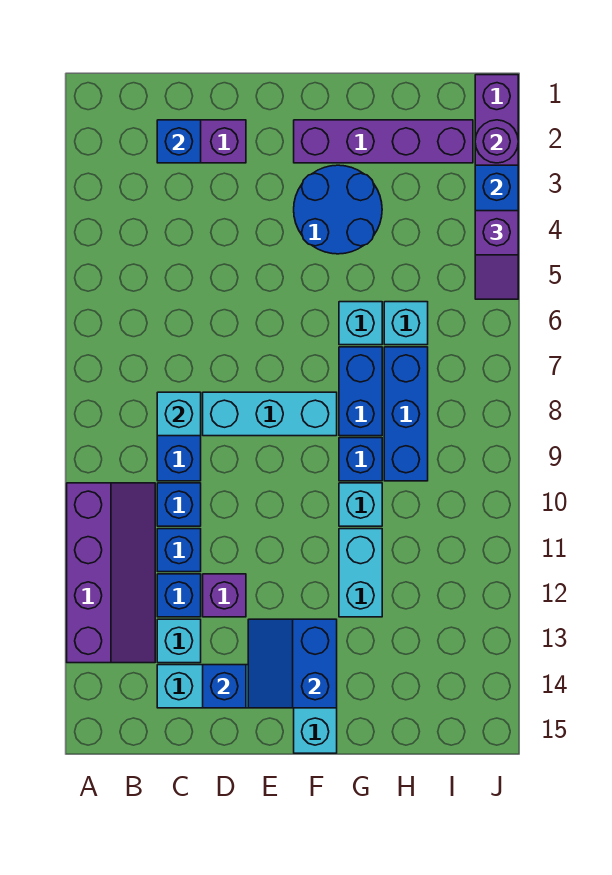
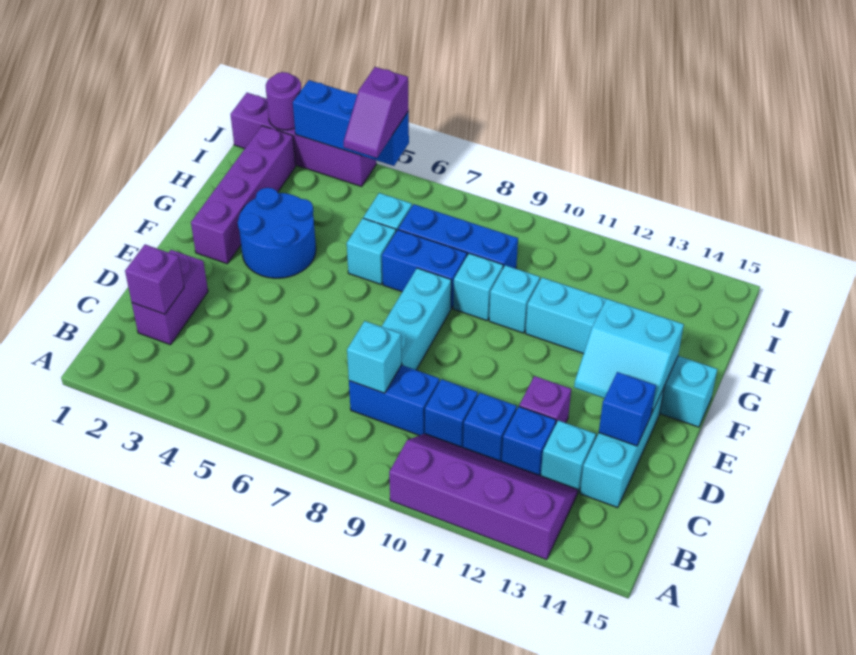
blue brick C2 level 2 -> purple brick C2 level 2
blue slope E13:F14 level 2 top F -> cyan slope E13:F14 level 2 top F
blue brick G9 level 1 -> cyan brick G9 level 1
purple slope J4:J5 level 3 top 4 -> purple slope I5:J5 level 3 top J

